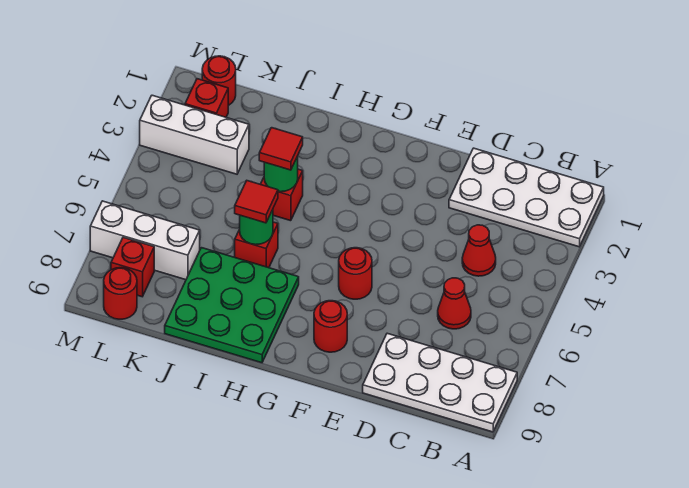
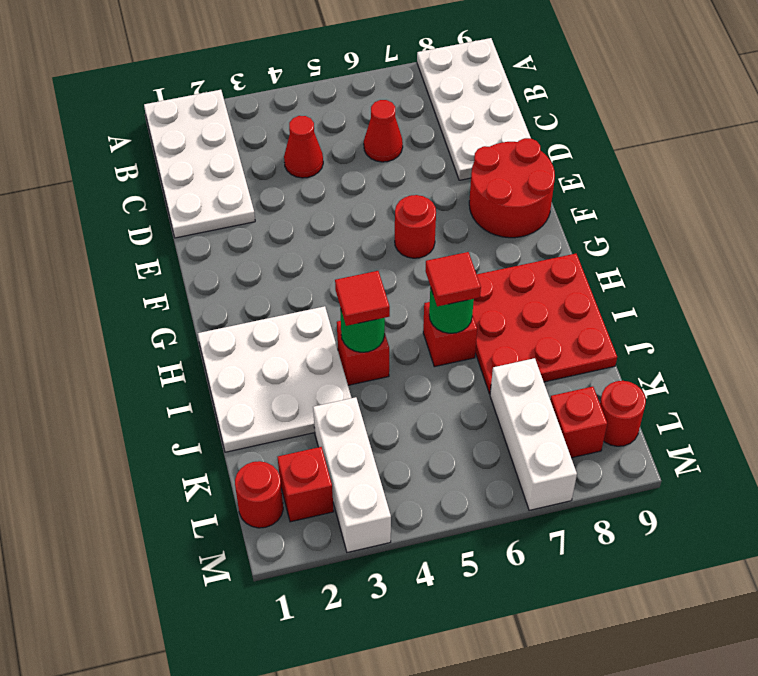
red round brick F8 level 1 -> red round brick E8:F9 level 1
none -> white plate H1:J3 level 1
green plate H7:J9 level 1 -> red plate H7:J9 level 1

